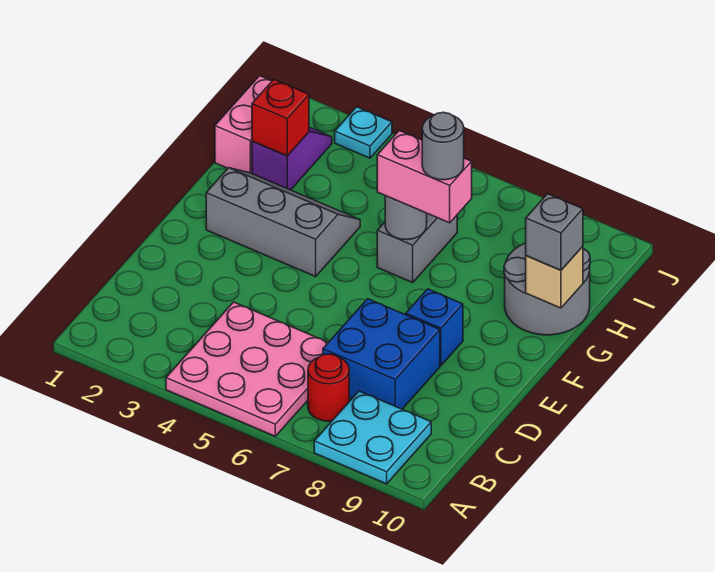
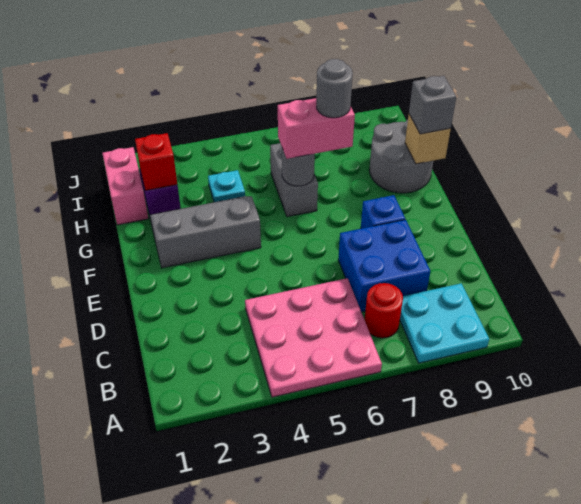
cyan plate J3 level 1 -> cyan plate H4 level 1

